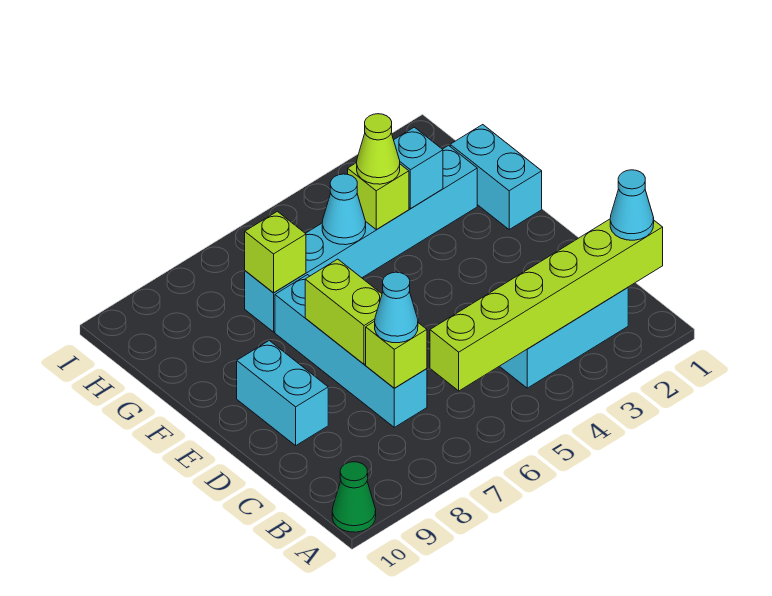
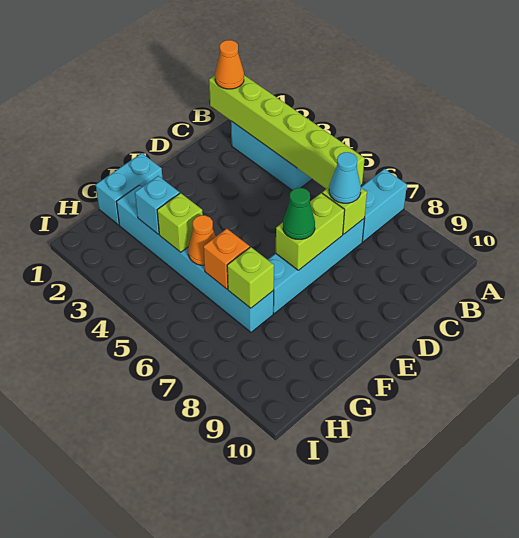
green cone A10 level 1 -> green cone E7 level 3
cyan cone B1 level 3 -> orange cone B1 level 3
cyan brick D9:E9 level 1 -> cyan brick A7:B7 level 1
lime cone G4 level 3 -> none
cyan cone G5 level 2 -> orange cone G5 level 2
none -> orange brick G6 level 2

